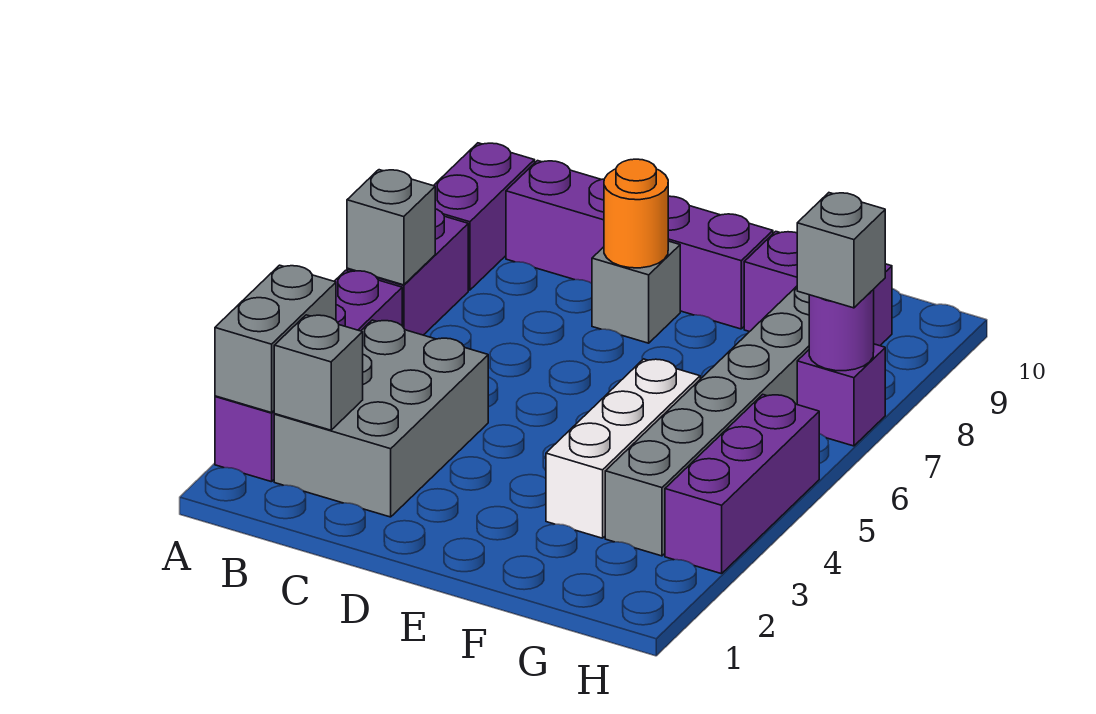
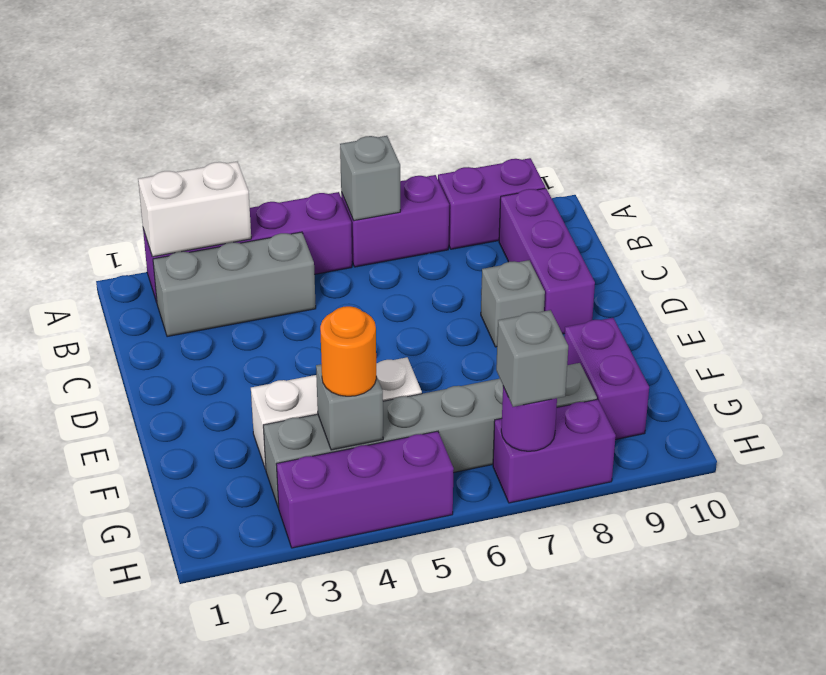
grey brick A2:A3 level 2 -> white brick A2:A3 level 2
grey brick B2:C4 level 1 -> grey brick B2:B4 level 1
grey brick B2 level 2 -> grey brick G4 level 2
purple brick B9:E9 level 1 -> purple brick B9:D9 level 1
orange round brick D8 level 2 -> orange round brick G4 level 3
purple brick H7 level 1 -> purple brick H7:H8 level 1

